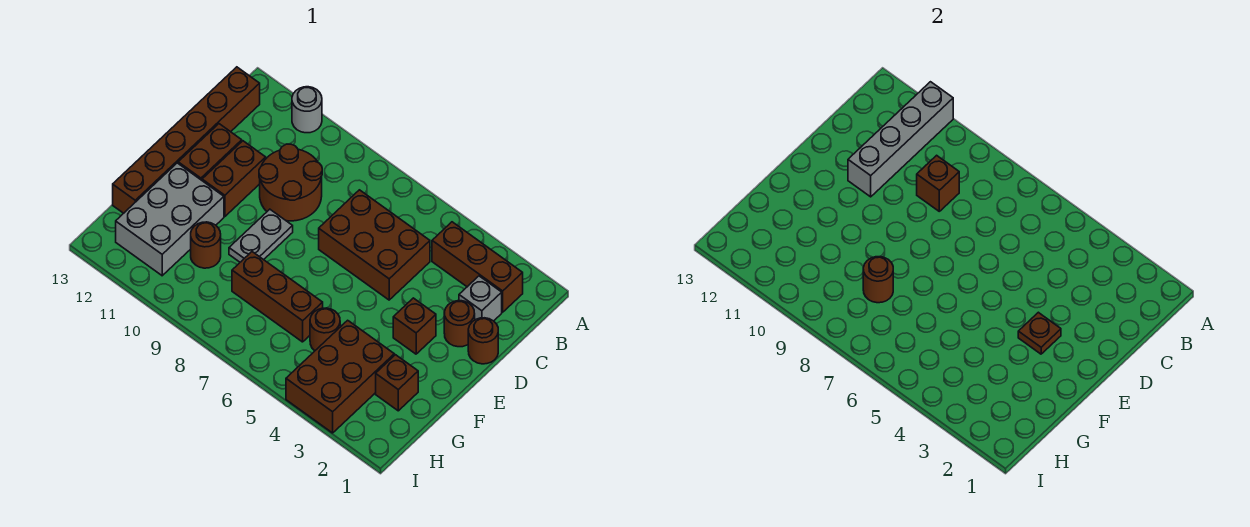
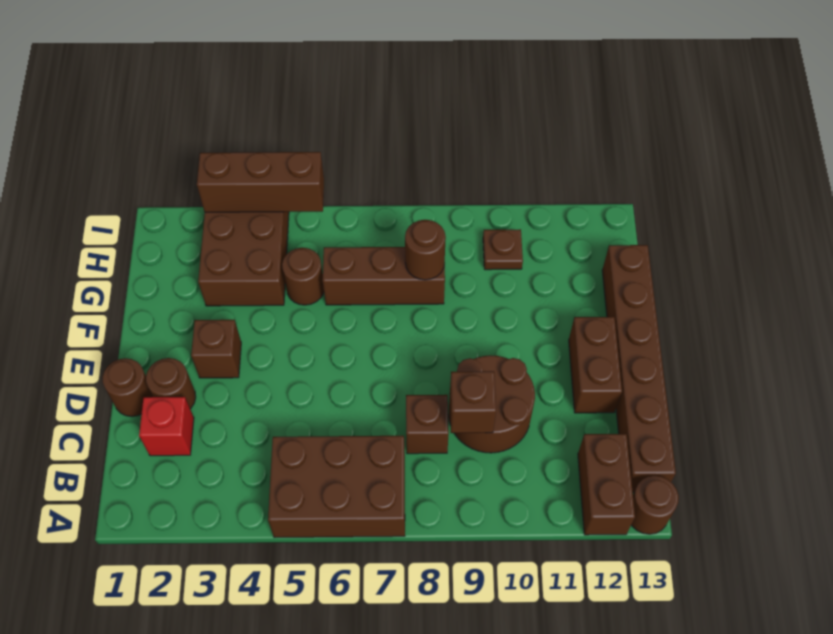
grey round brick A11 level 1 -> none
grey brick A11:D11 level 2 -> none
brown brick B2:B4 level 1 -> brown brick I3:I5 level 2
grey brick C2 level 1 -> red brick C2 level 1
brown brick C5:D7 level 1 -> brown brick A5:B7 level 1
brown brick D11:E11 level 1 -> brown brick A12:B12 level 1
brown plate E3 level 2 -> brown plate H10 level 1
grey plate E9:F9 level 1 -> none
grey brick F11:H12 level 1 -> none
brown brick G2 level 1 -> brown brick C8 level 1
brown round brick G10 level 1 -> brown round brick A13 level 1

